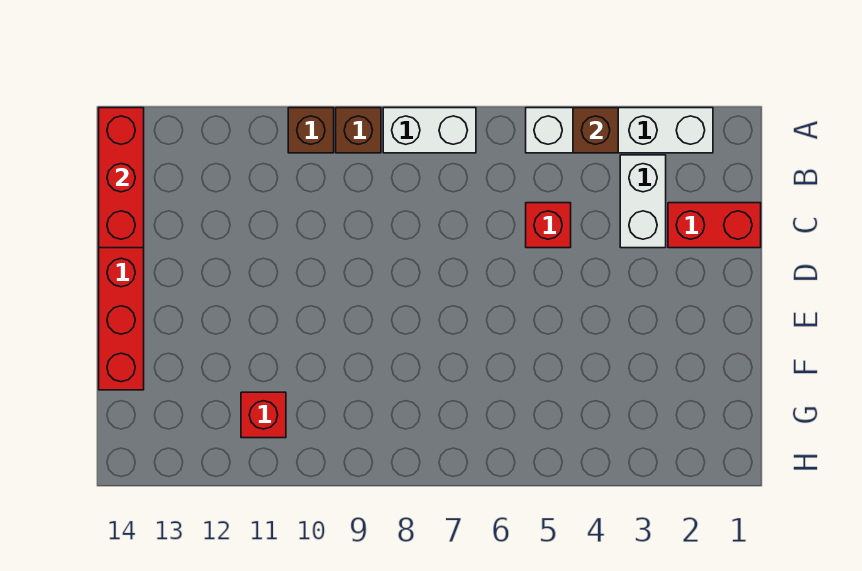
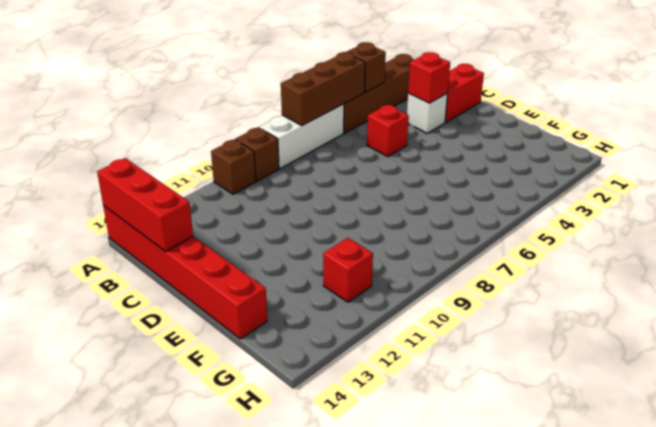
white brick A2:A5 level 1 -> brown brick A2:A5 level 1
none -> brown brick A5:A7 level 2
white brick A7:A8 level 1 -> white brick A6:A8 level 1
white brick B3:C3 level 1 -> white brick C3 level 1
none -> red brick C3 level 2

